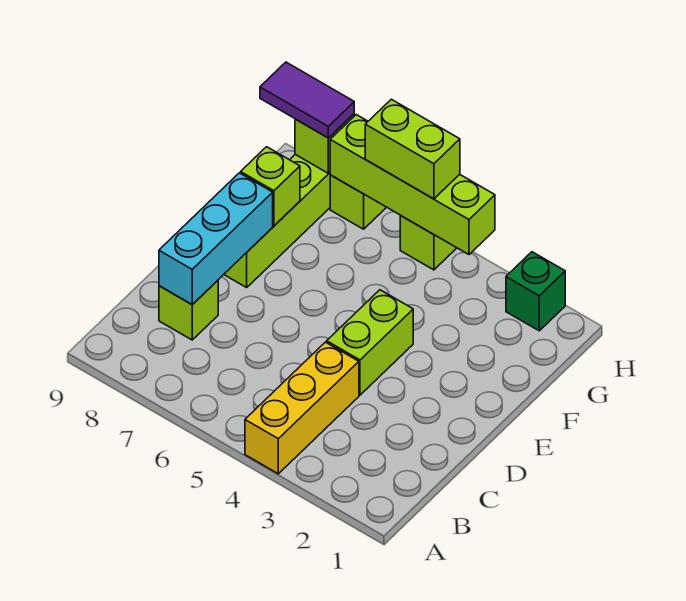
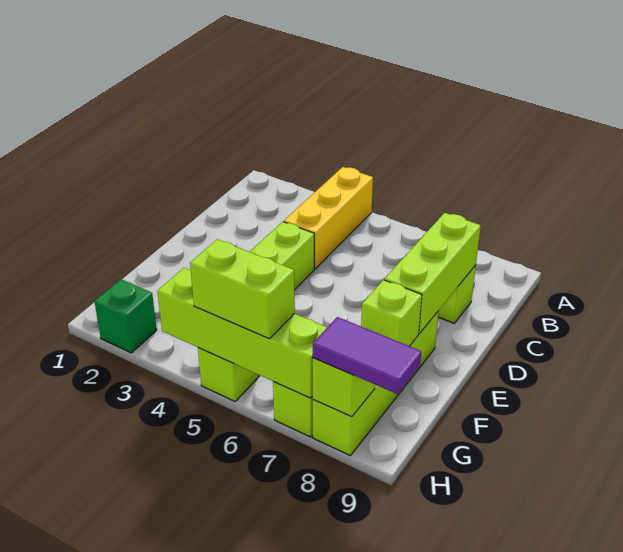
cyan brick C8:E8 level 2 -> lime brick C8:E8 level 2

